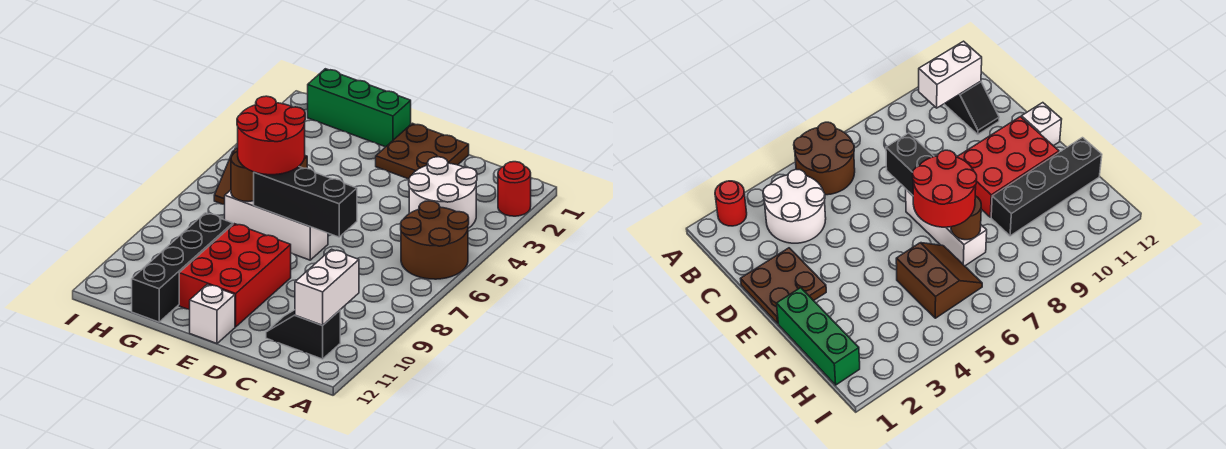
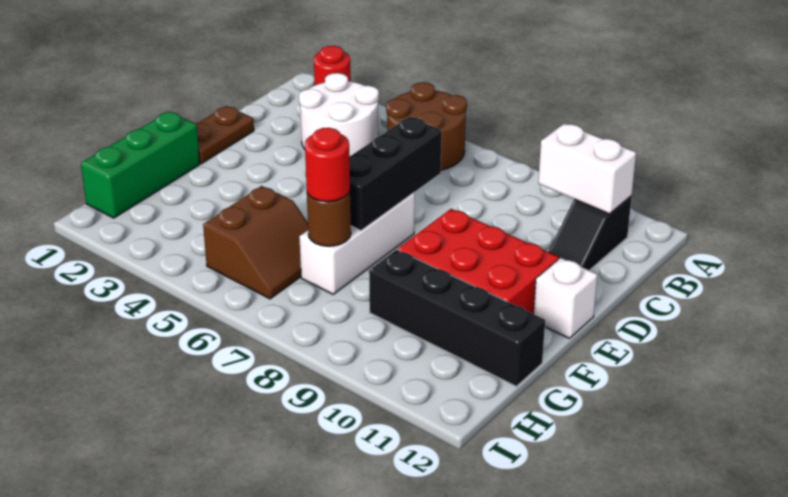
brown plate D1:E2 level 1 -> brown plate D1:E1 level 1
red round brick F6:G7 level 3 -> red round brick G7 level 3

